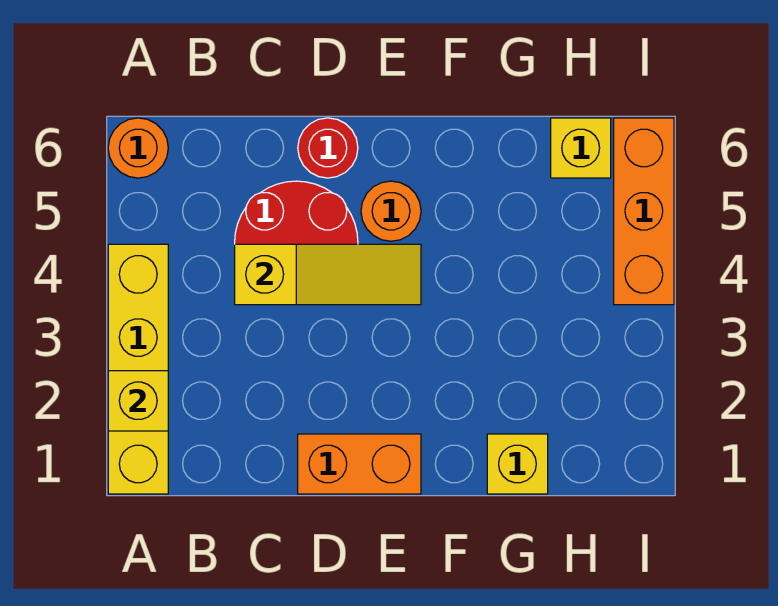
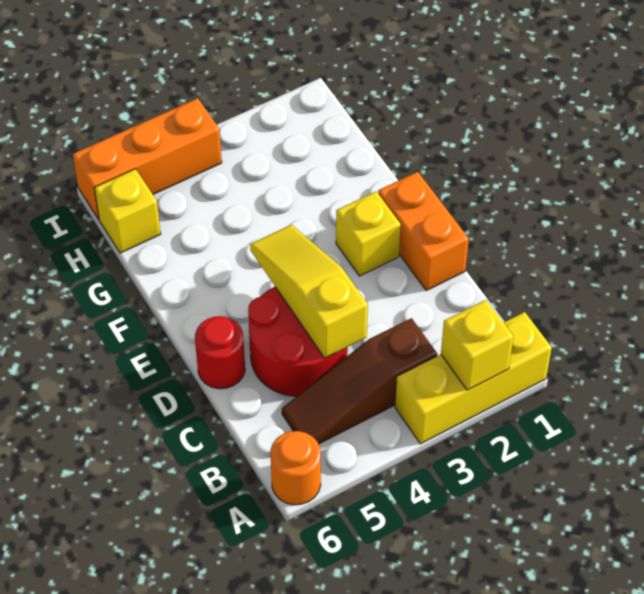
yellow brick A1:A4 level 1 -> yellow brick A1:A3 level 1
none -> brown slope B3:B5 level 1 top 3
orange round brick E5 level 1 -> none
yellow brick G1 level 1 -> yellow brick E2 level 1

